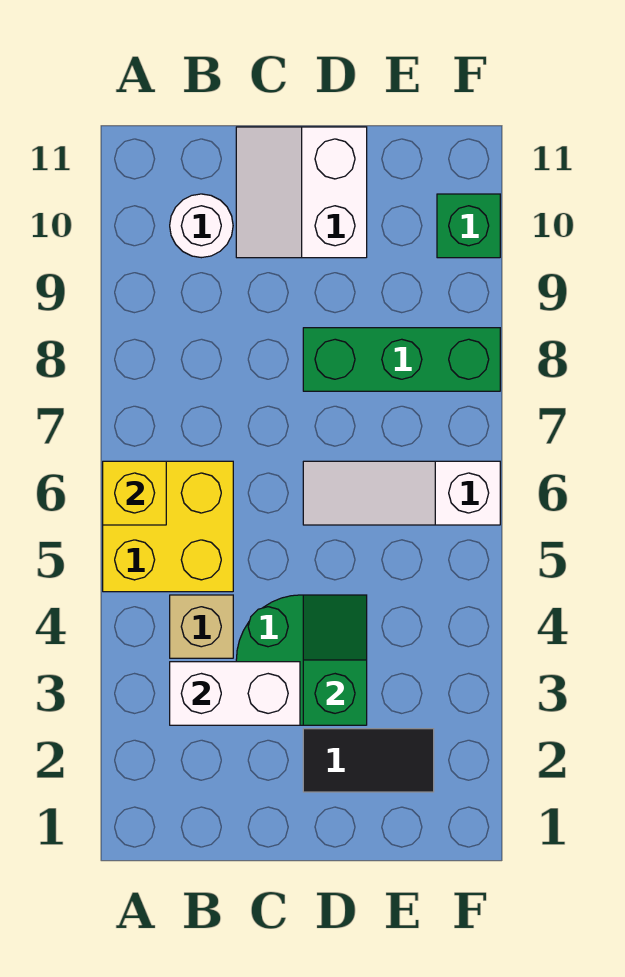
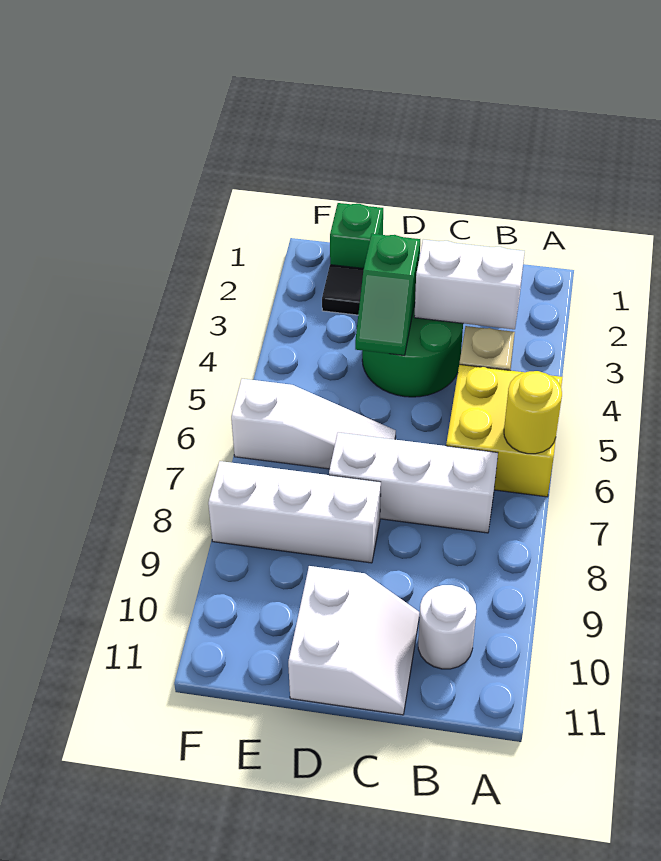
yellow brick A6 level 2 -> yellow round brick A6 level 2
none -> white brick B7:D7 level 1
green brick D8:F8 level 1 -> white brick D8:F8 level 1
green brick F10 level 1 -> green brick E1 level 1

